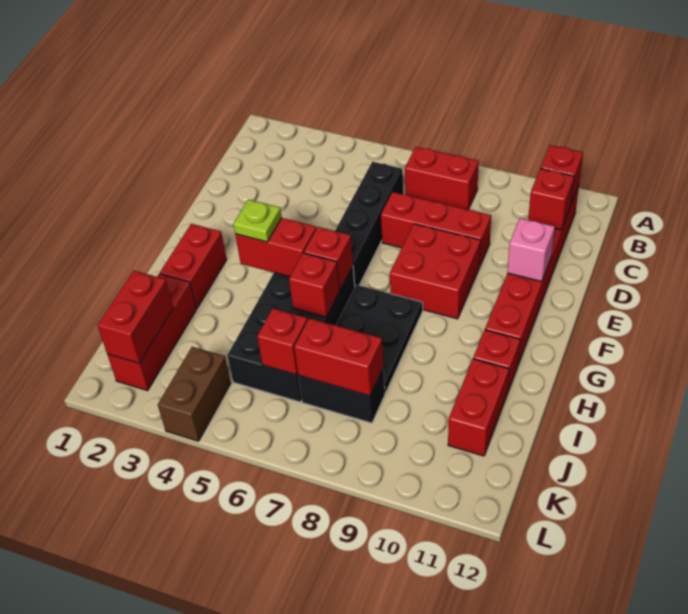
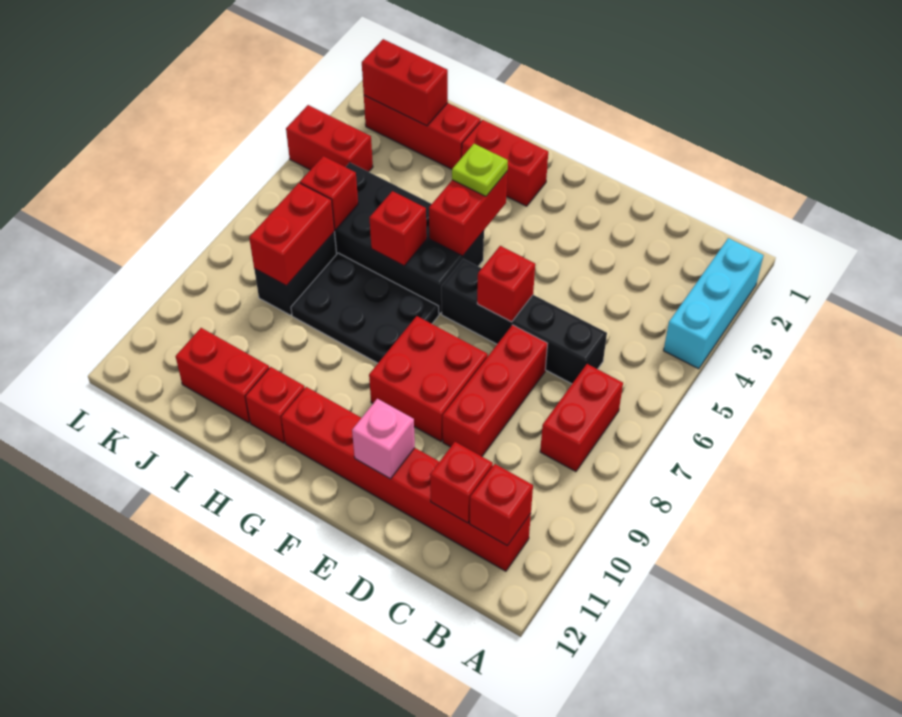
none -> cyan brick A2:A4 level 1
red brick G6 level 2 -> red brick E6 level 2
brown brick K4:L4 level 1 -> red brick K4:L4 level 1

